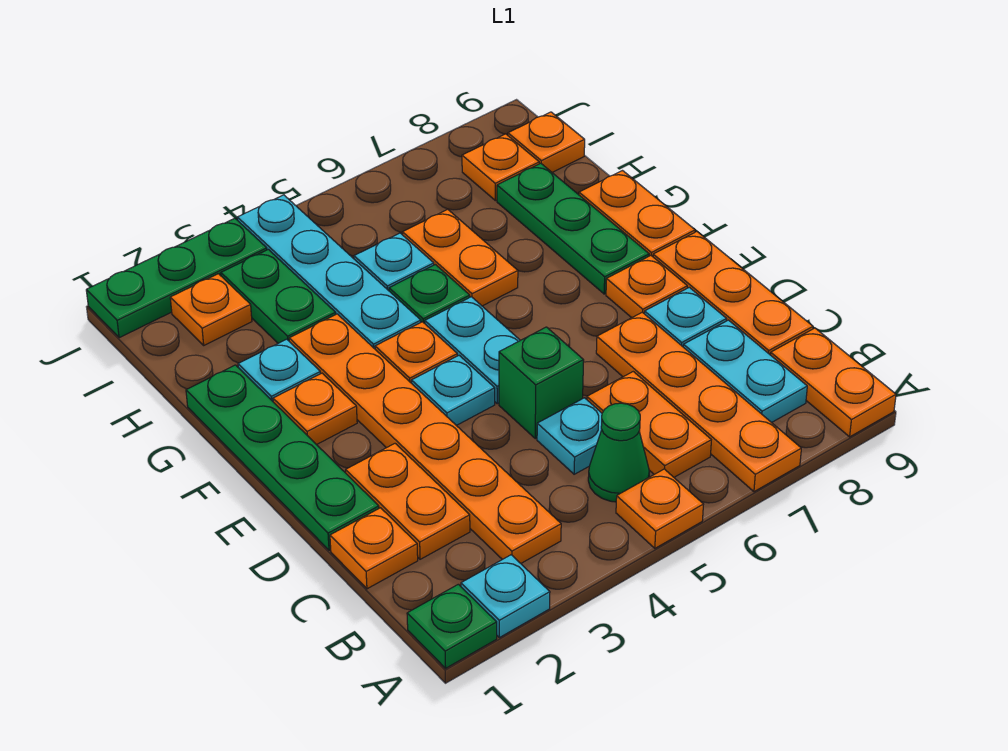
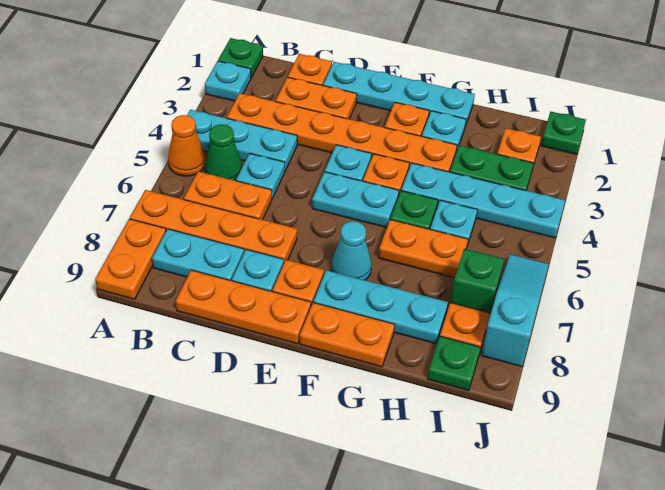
none -> cyan plate A4:C4 level 1
orange plate A5 level 1 -> orange cone A5 level 1
orange plate A9:B9 level 1 -> orange plate A8:A9 level 1
green plate D1:G1 level 1 -> cyan plate D1:G1 level 1
green brick D5 level 1 -> green brick I7 level 1
none -> cyan cone F7 level 1
green plate F8:H8 level 1 -> cyan plate F8:H8 level 1
orange plate I9 level 1 -> green plate I9 level 1
green plate J1:J3 level 1 -> green plate J1 level 1
none -> cyan slope J6:J8 level 1 top 8

